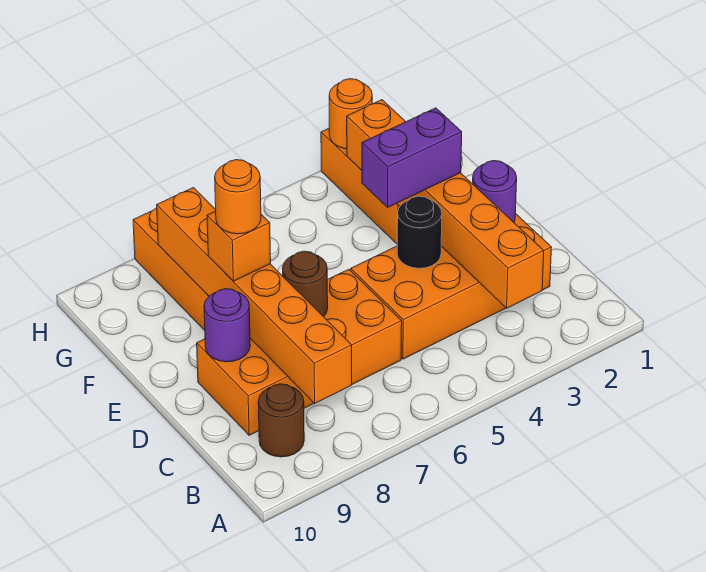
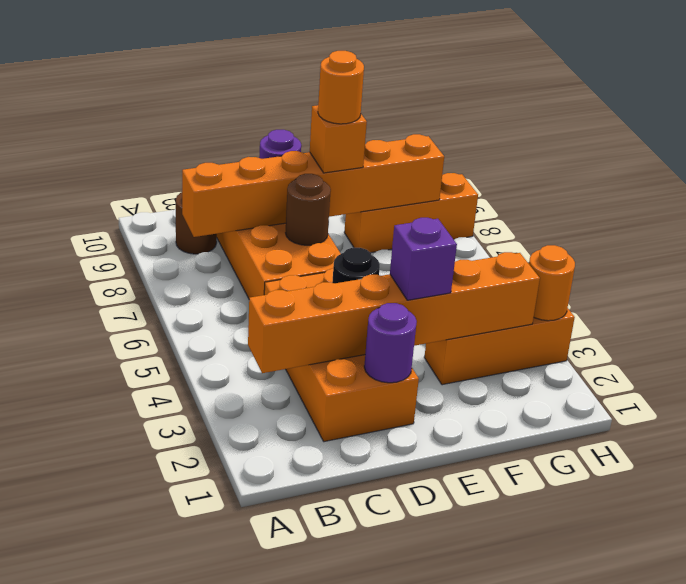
purple brick E3:E4 level 3 -> purple brick E3 level 3

